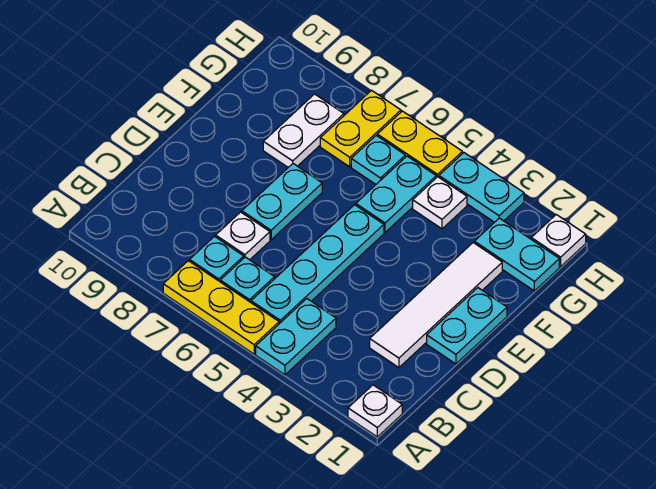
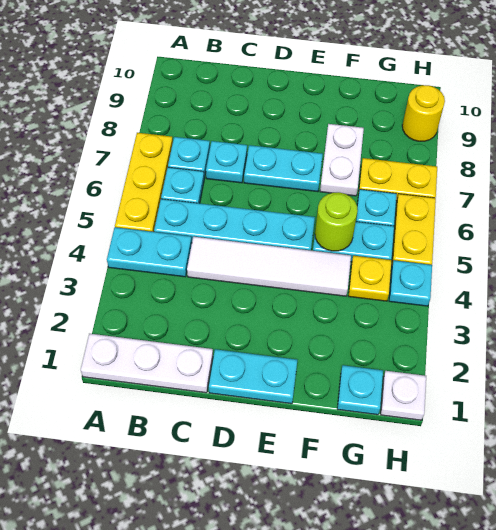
white plate A1 level 1 -> white plate A1:C1 level 1
white tile C2:F2 level 1 -> white tile C4:F4 level 1
white plate C7 level 1 -> cyan plate C7 level 1
none -> lime round brick F5 level 2
white plate F8:G8 level 1 -> white plate F7:F8 level 1
cyan plate G1:G2 level 1 -> cyan plate G1 level 1
white plate G4 level 1 -> yellow plate G4 level 1
cyan plate H3:H4 level 1 -> cyan plate H4 level 1
none -> yellow round brick H9 level 1

